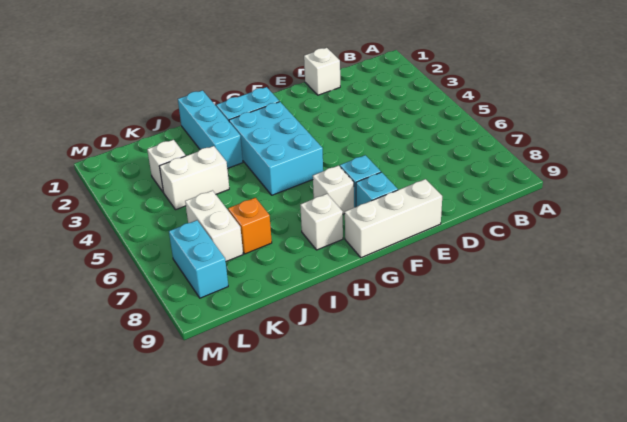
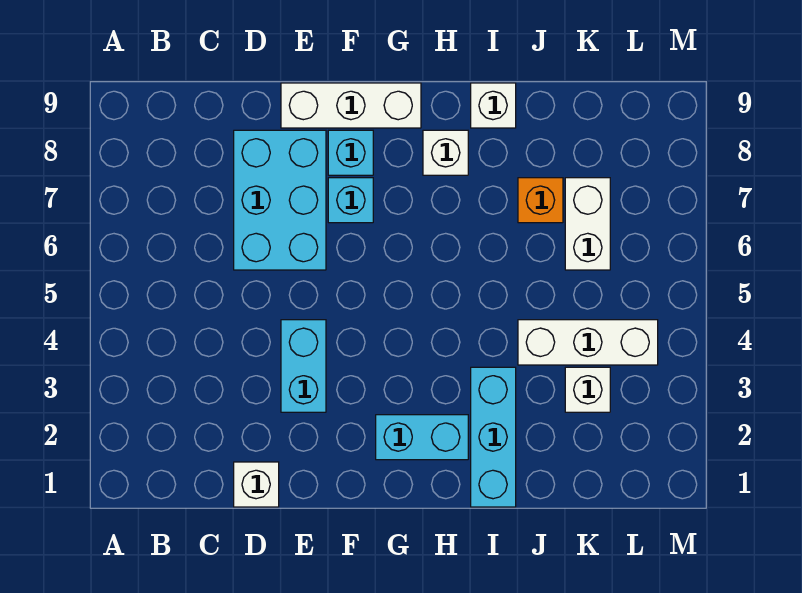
cyan brick G3:H5 level 1 -> cyan brick D6:E8 level 1
white brick G7 level 1 -> white brick I9 level 1
white brick J4:K4 level 1 -> white brick J4:L4 level 1
cyan brick L7:L8 level 1 -> cyan brick E3:E4 level 1

